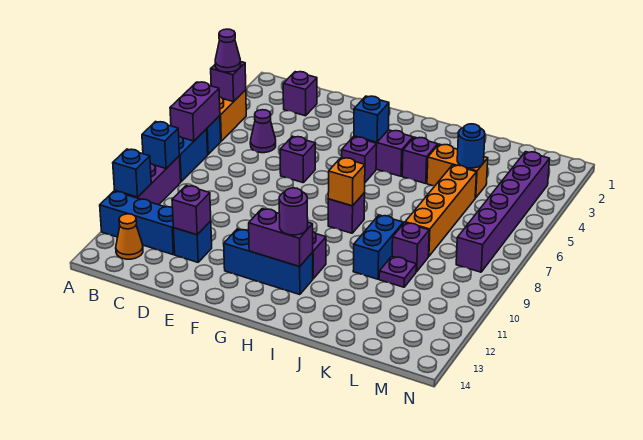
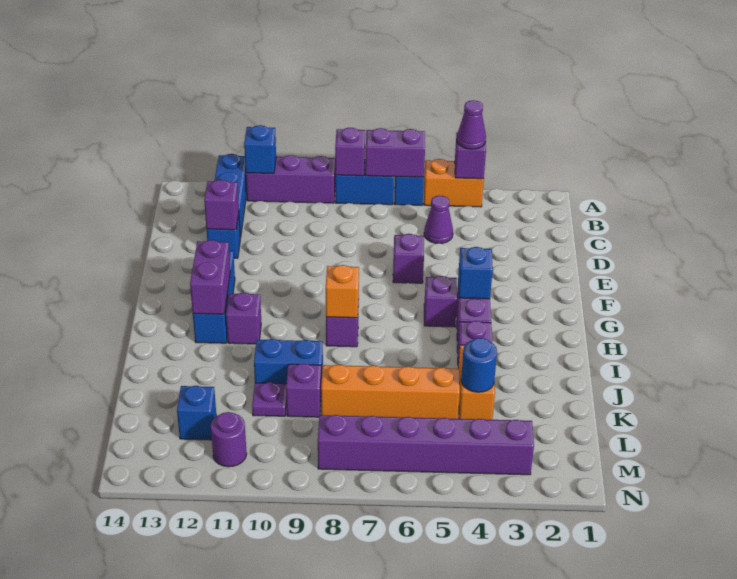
blue brick A9 level 2 -> blue brick L12 level 1
orange cone B13 level 1 -> none
purple brick C2 level 1 -> purple brick A8 level 2
purple round brick H12 level 3 -> purple round brick M11 level 1

